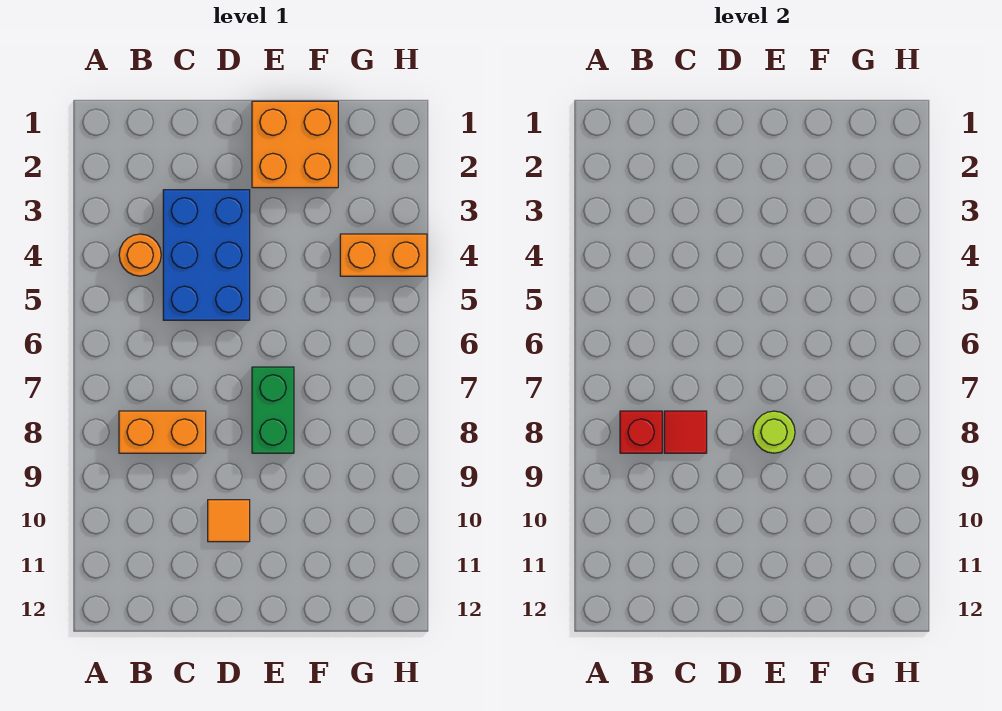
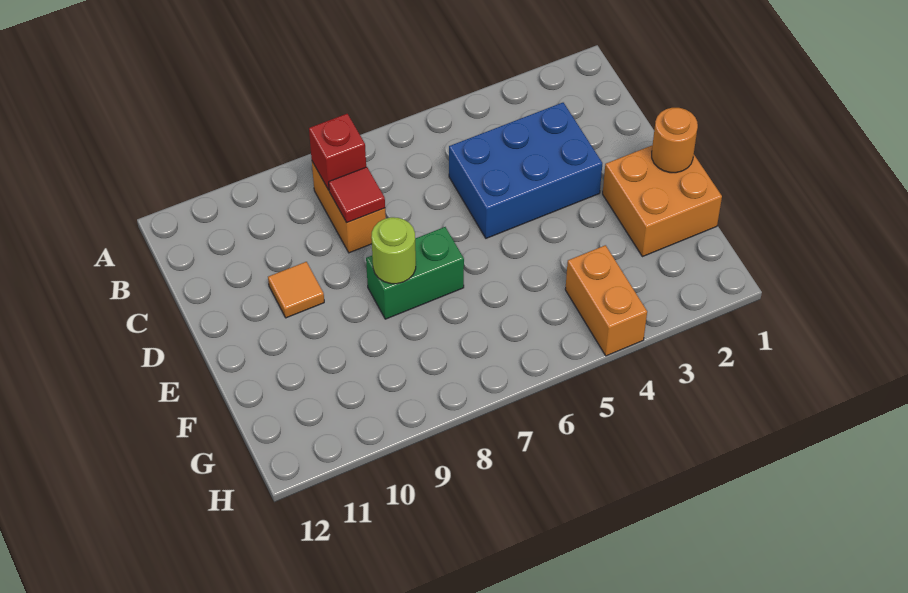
orange round brick B4 level 1 -> orange round brick E1 level 2

